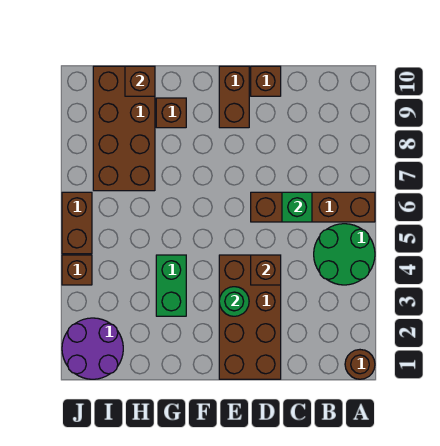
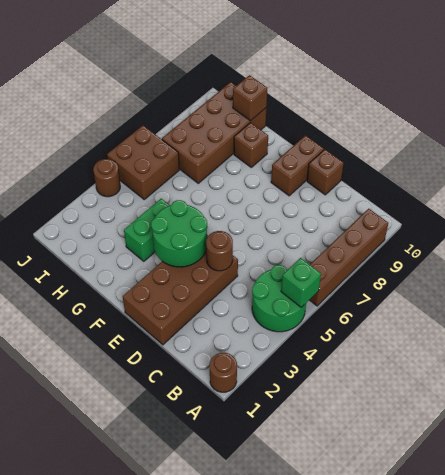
brown brick A6:D6 level 1 -> brown brick A6:A9 level 1
green brick C6 level 2 -> green brick A5 level 2
brown brick D4 level 2 -> brown round brick D4 level 2
green round brick E3 level 2 -> green round brick E3:F4 level 2
purple round brick I1:J2 level 1 -> none
brown brick J4 level 1 -> brown round brick J4 level 1
brown brick J5:J6 level 1 -> brown brick I5:J6 level 1

